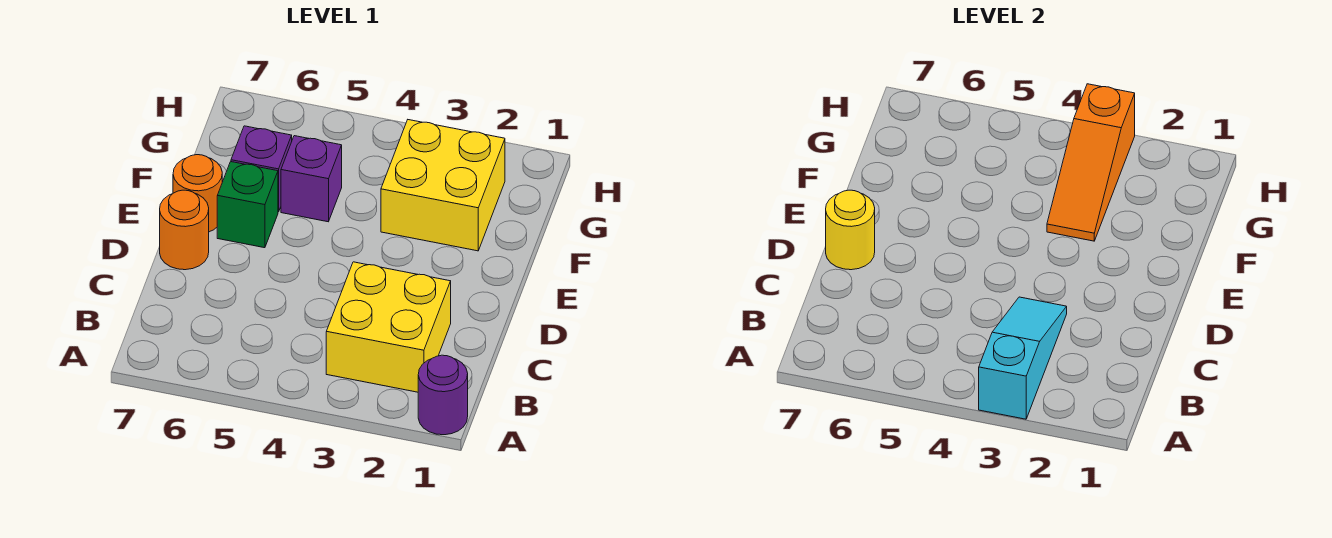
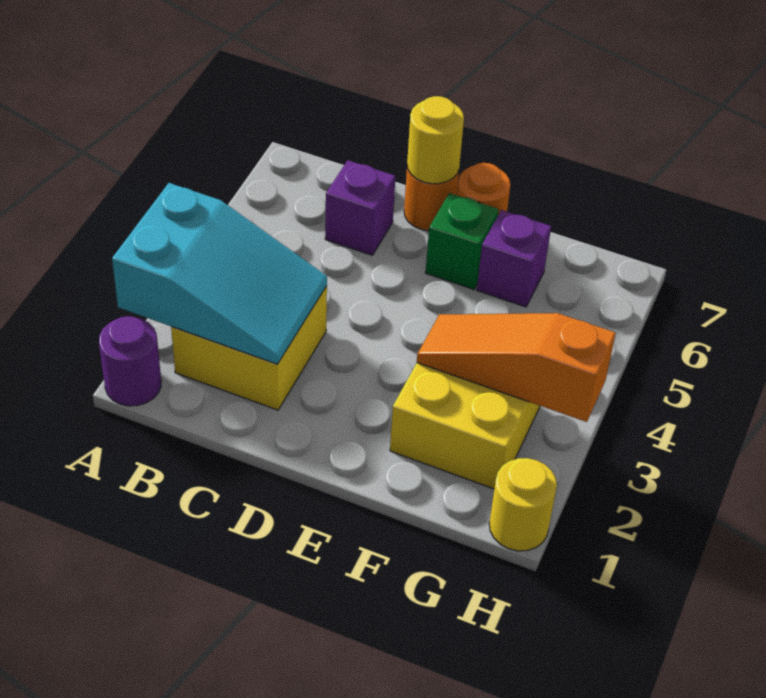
cyan slope A3:C3 level 2 top A -> cyan slope A2:C3 level 2 top A
purple brick F5 level 1 -> purple brick C6 level 1
none -> yellow round brick H1 level 1

